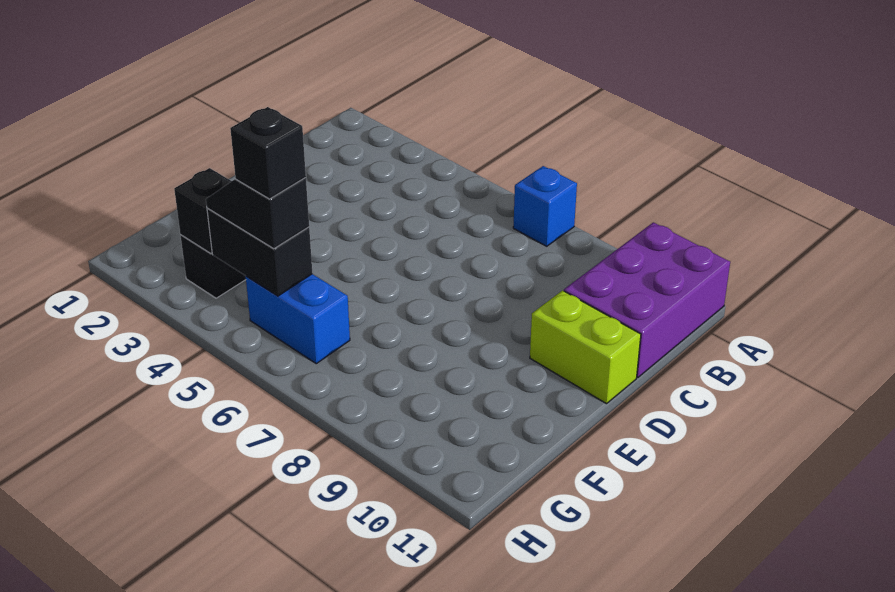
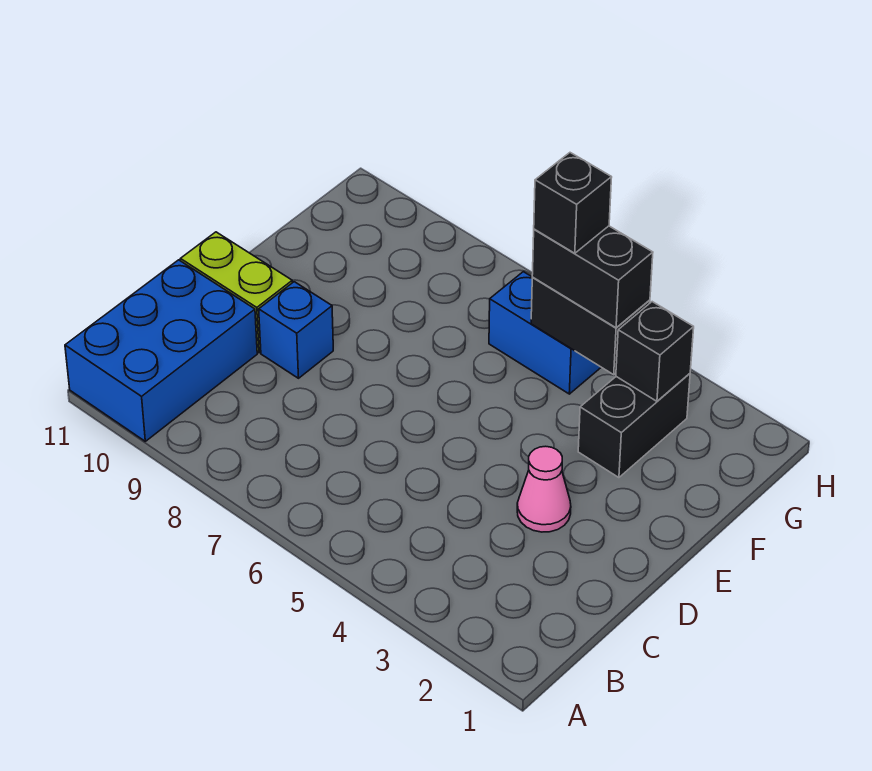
blue brick A7 level 1 -> blue brick D9 level 1
purple brick A10:C11 level 1 -> blue brick A10:C11 level 1
none -> pink cone D3 level 1
black slope G4:G5 level 3 top 5 -> black brick G4:G5 level 3

